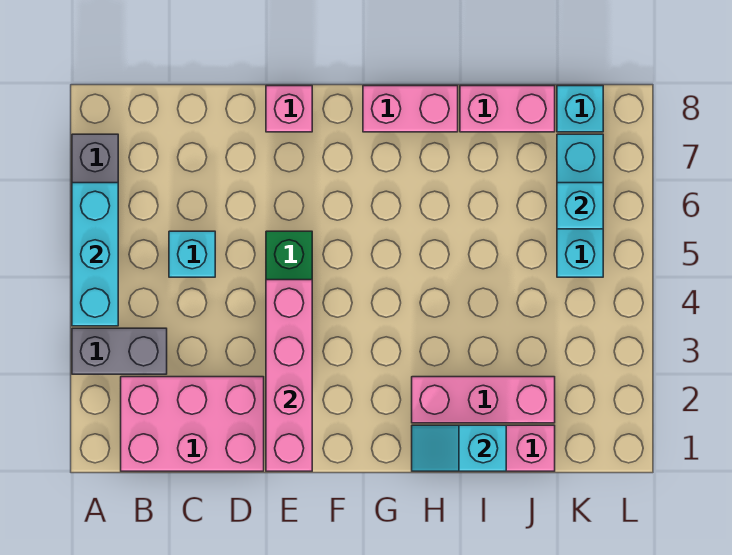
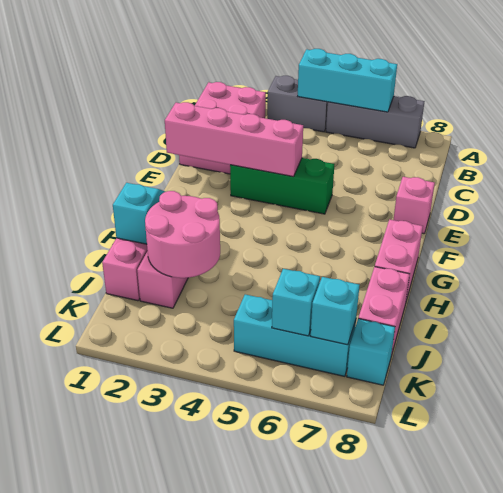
grey brick A3:B3 level 1 -> grey brick A3:A4 level 1
cyan brick C5 level 1 -> cyan brick K7 level 2
none -> pink round brick I2:J3 level 2

